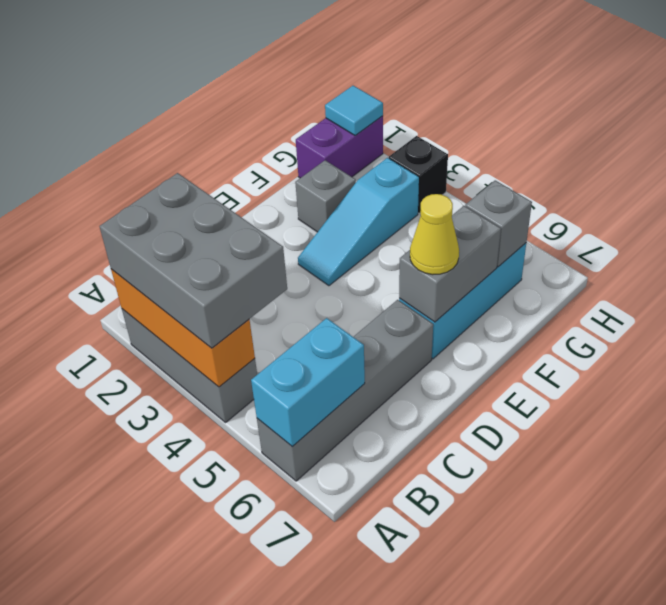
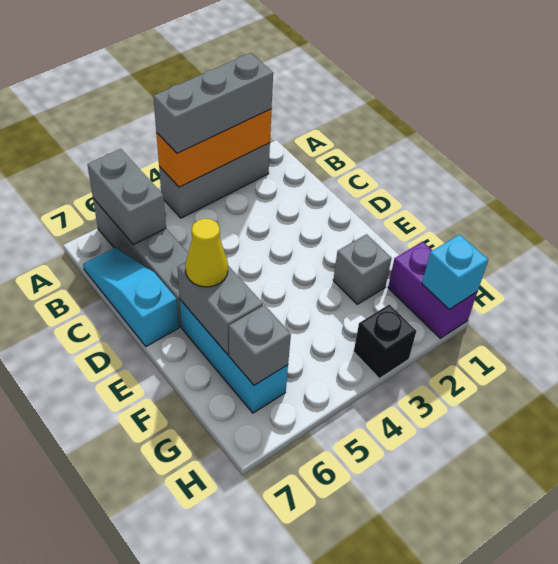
grey brick A2:B4 level 3 -> grey brick A2:A4 level 3
cyan brick A6:B6 level 2 -> grey brick A6:B6 level 2
cyan slope E3:G3 level 1 top G -> cyan slope B7:D7 level 1 top D
cyan tile H1 level 2 -> cyan brick H1 level 2

